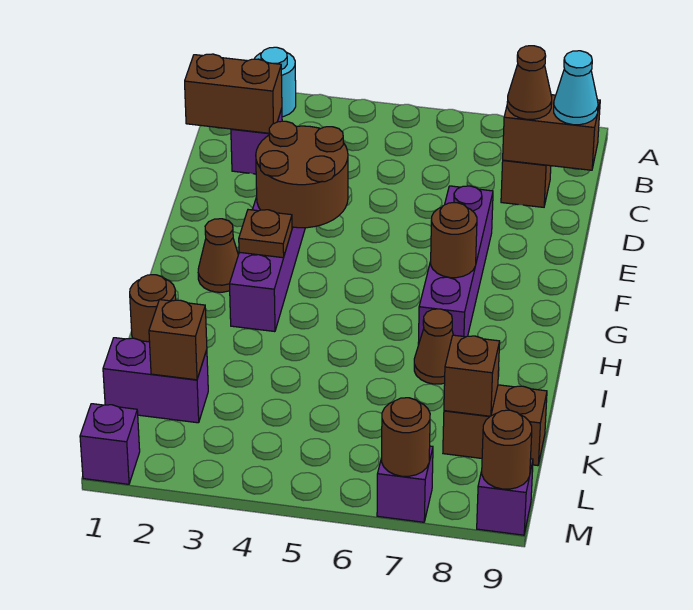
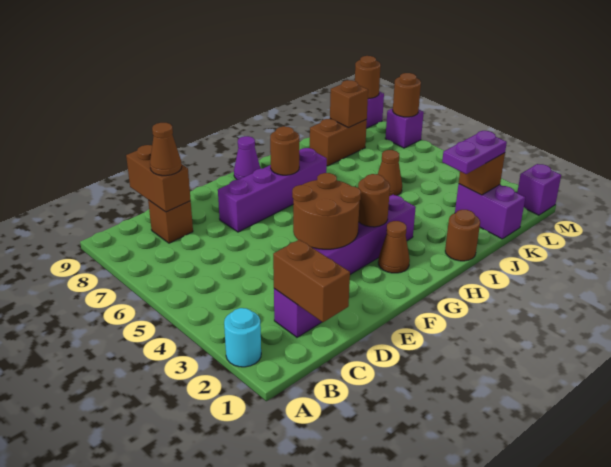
cyan cone C9 level 3 -> none
brown plate G3 level 2 -> brown round brick G3 level 2
none -> purple cone G9 level 1
brown cone I7 level 1 -> brown cone J5 level 1
none -> purple plate J2:K2 level 3
brown brick K8:K9 level 1 -> brown brick J8:K8 level 1

